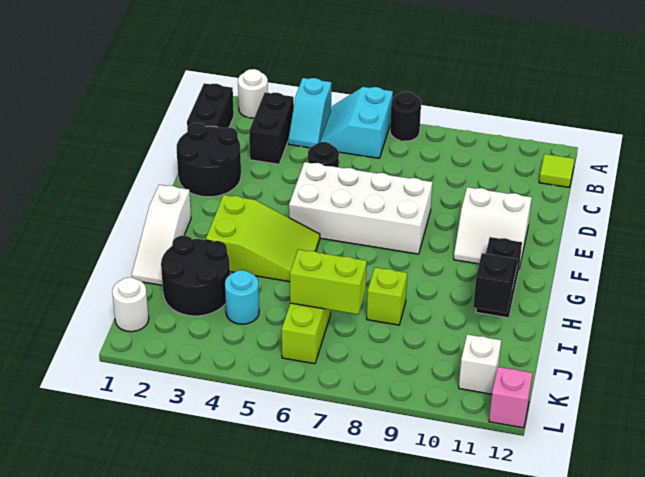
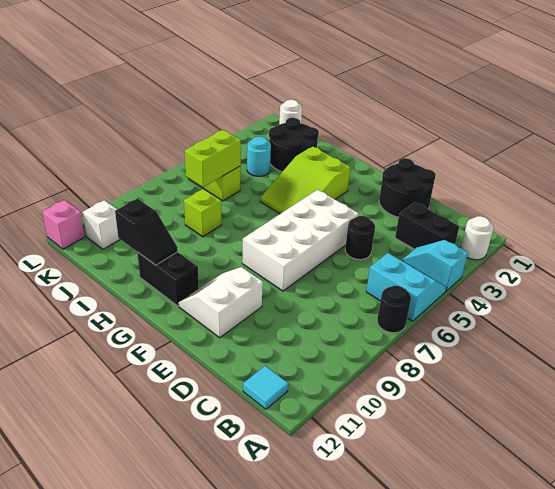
black brick B1:C1 level 1 -> none
lime tile B12 level 1 -> cyan tile B12 level 1
white slope G1:I1 level 1 top G -> none

